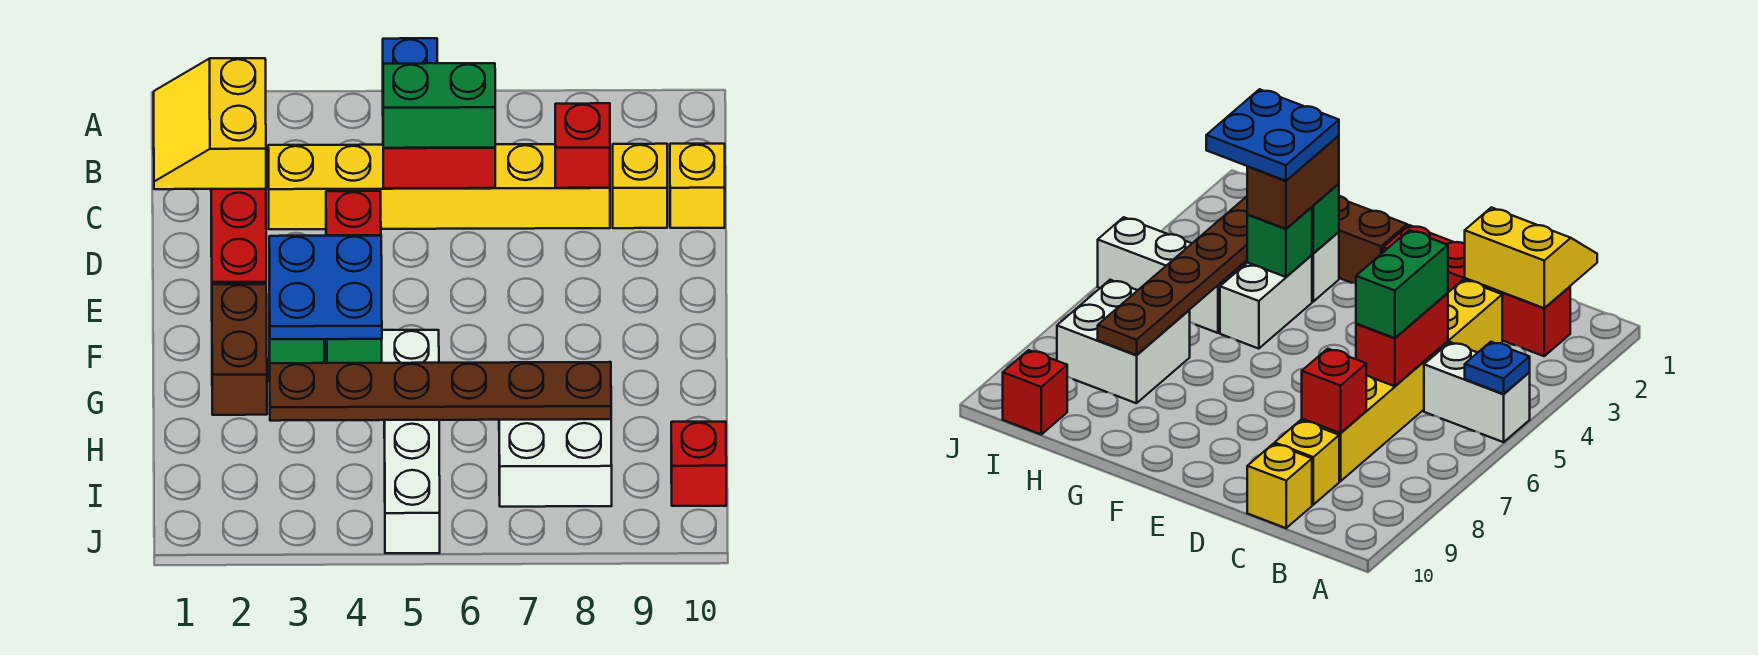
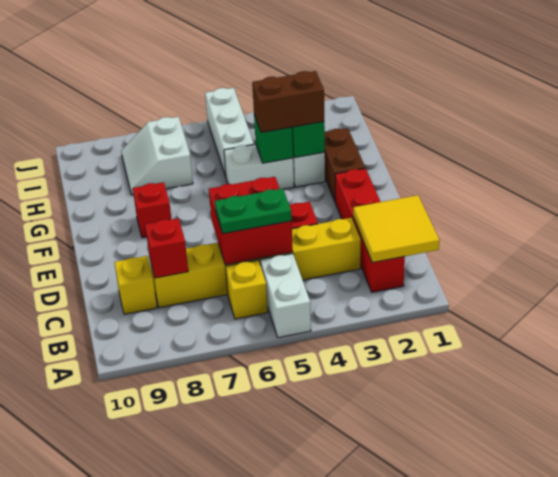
blue plate A5 level 2 -> none
yellow slope B1:C2 level 2 top 2 -> yellow tile B1:C2 level 2
red brick C5:C6 level 2 -> red brick C5:D6 level 2
green brick C5:C6 level 3 -> green plate C5:C6 level 3
yellow brick C10 level 1 -> yellow brick B6 level 1
blue plate G3:H4 level 4 -> none
brown plate H3:H8 level 2 -> none
white brick H7:I8 level 1 -> white slope H7:I8 level 1 top 7
red brick I10 level 1 -> red brick F8 level 1

